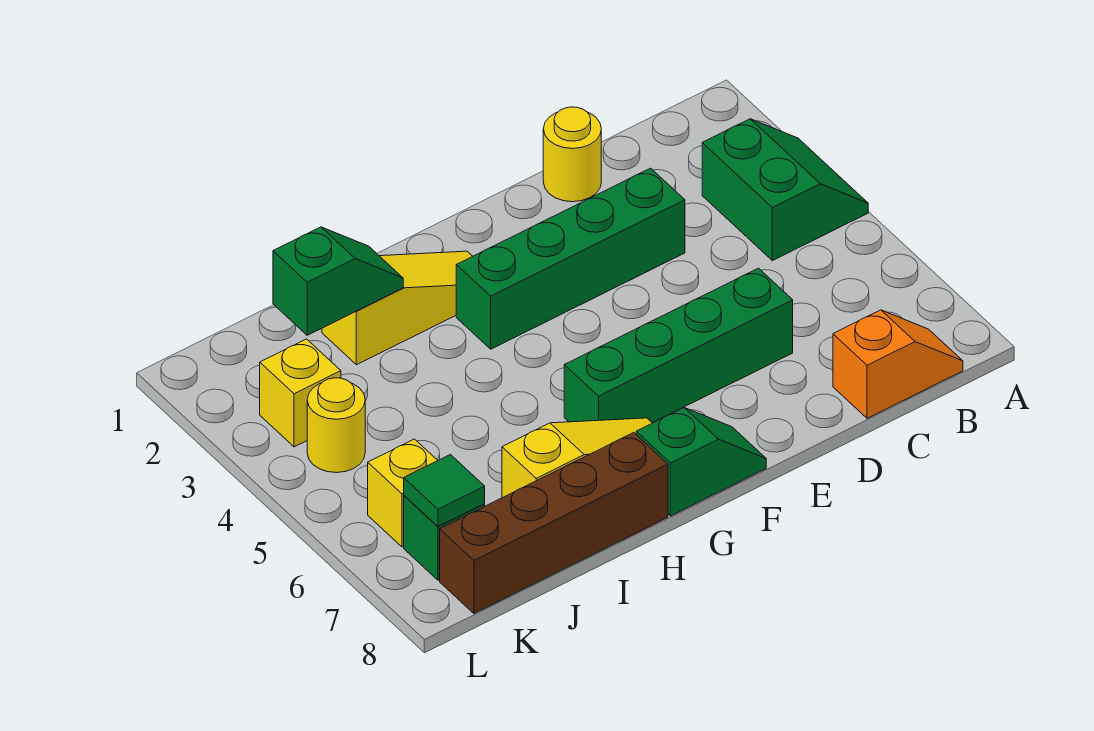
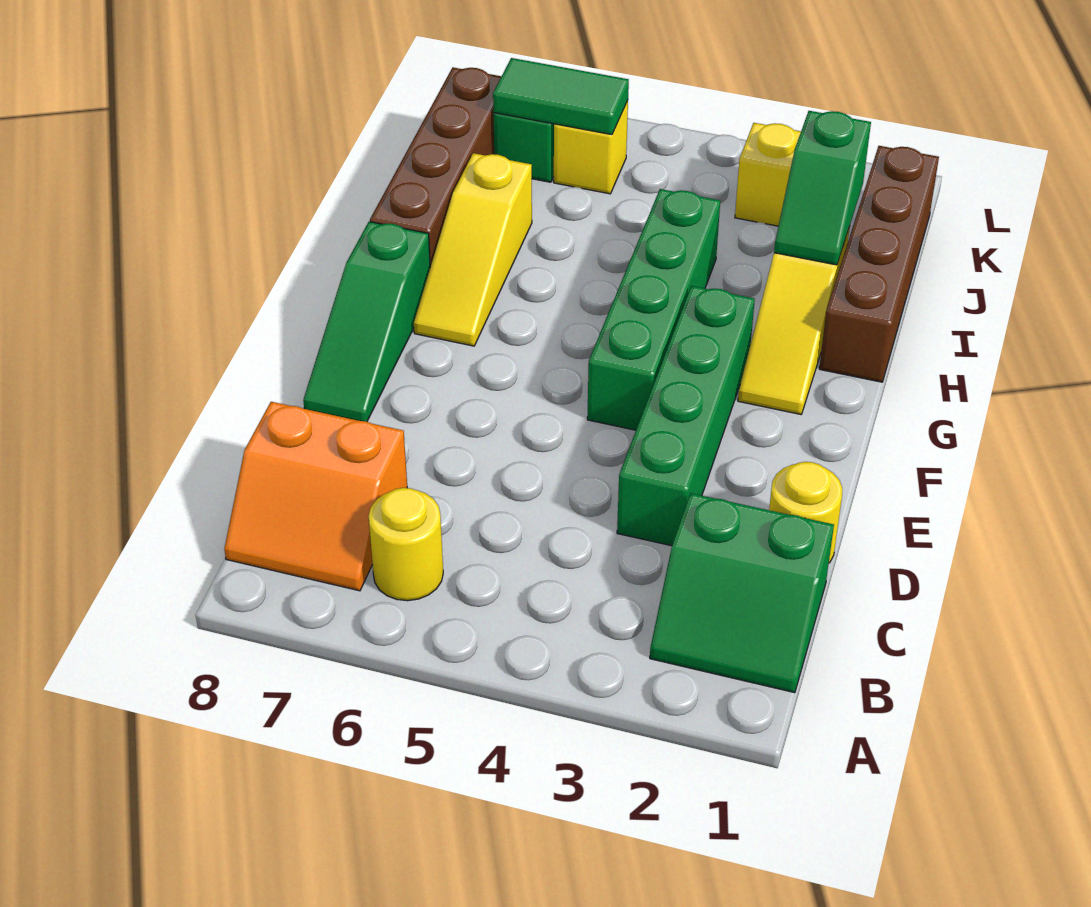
green slope A3:B4 level 1 top B -> green slope B1:C2 level 1 top C
orange slope B8:C8 level 1 top C -> orange slope B7:C8 level 1 top C
green brick D6:G6 level 1 -> green brick F4:I4 level 1
green slope F8:G8 level 1 top G -> green slope E8:G8 level 1 top G
none -> brown brick H1:K1 level 1
yellow round brick K4 level 1 -> yellow round brick B6 level 1
green tile K7 level 2 -> green tile K6:K7 level 2

